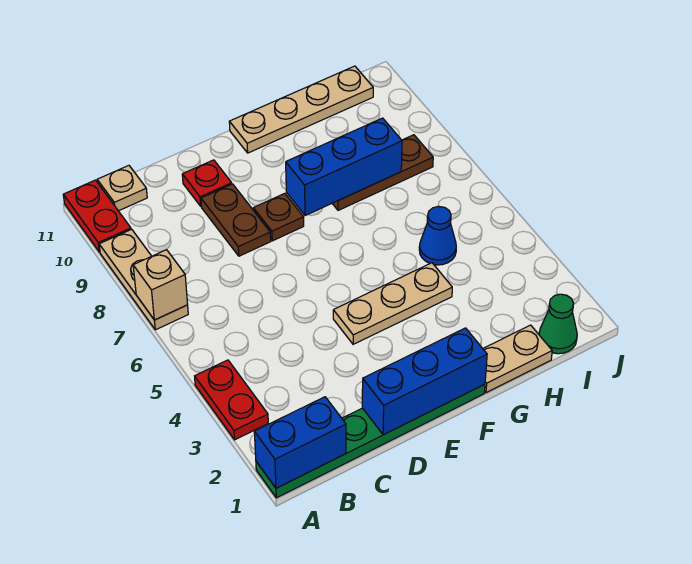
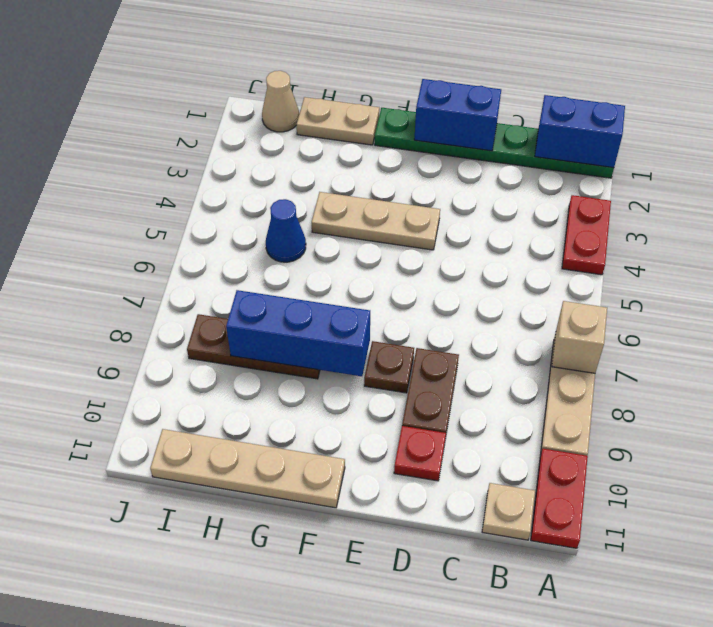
blue brick D1:F1 level 2 -> blue brick D1:E1 level 2
green cone I1 level 1 -> tan cone I1 level 1

